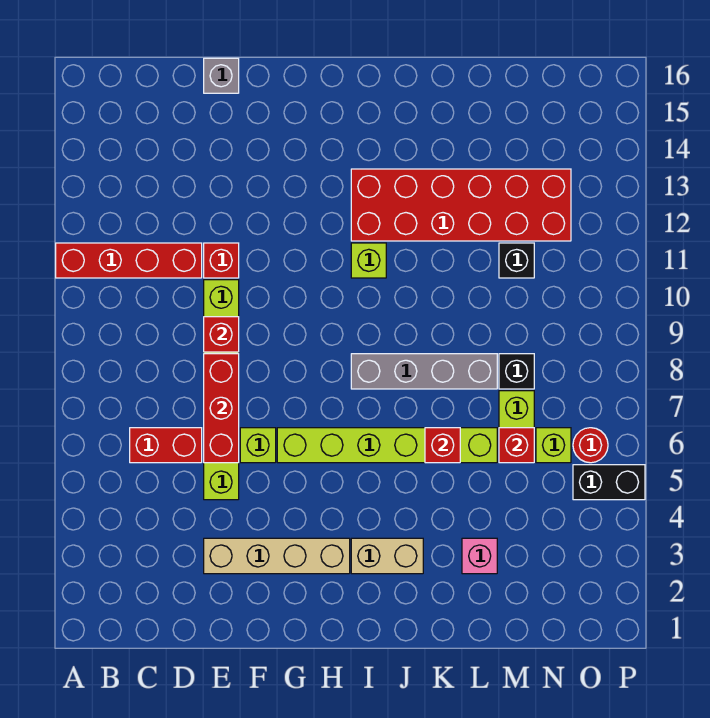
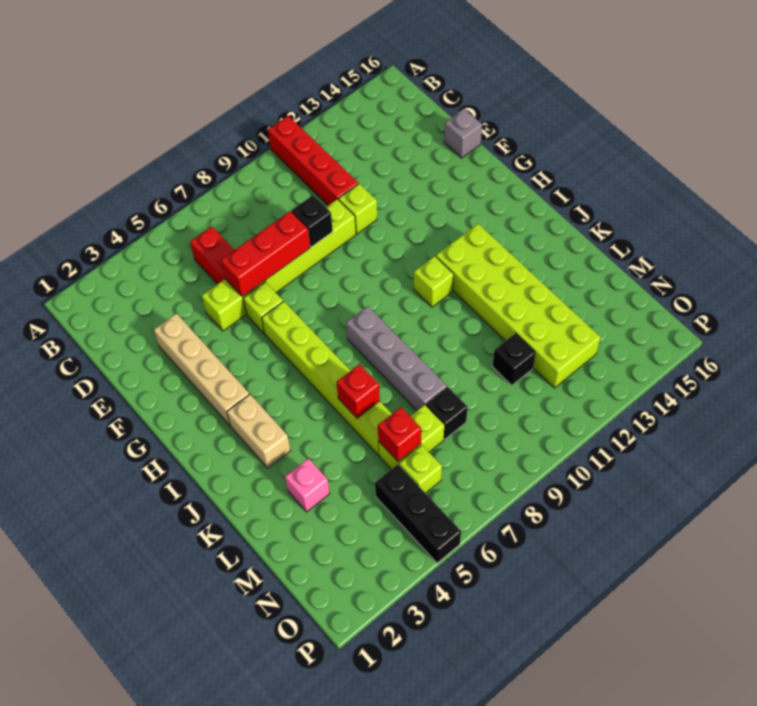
red brick E9 level 2 -> black brick E9 level 2
red brick E11 level 1 -> lime brick E11 level 1
red brick I12:N13 level 1 -> lime brick I12:N13 level 1
black brick O5:P5 level 1 -> black brick N5:P5 level 1
red round brick O6 level 1 -> none

